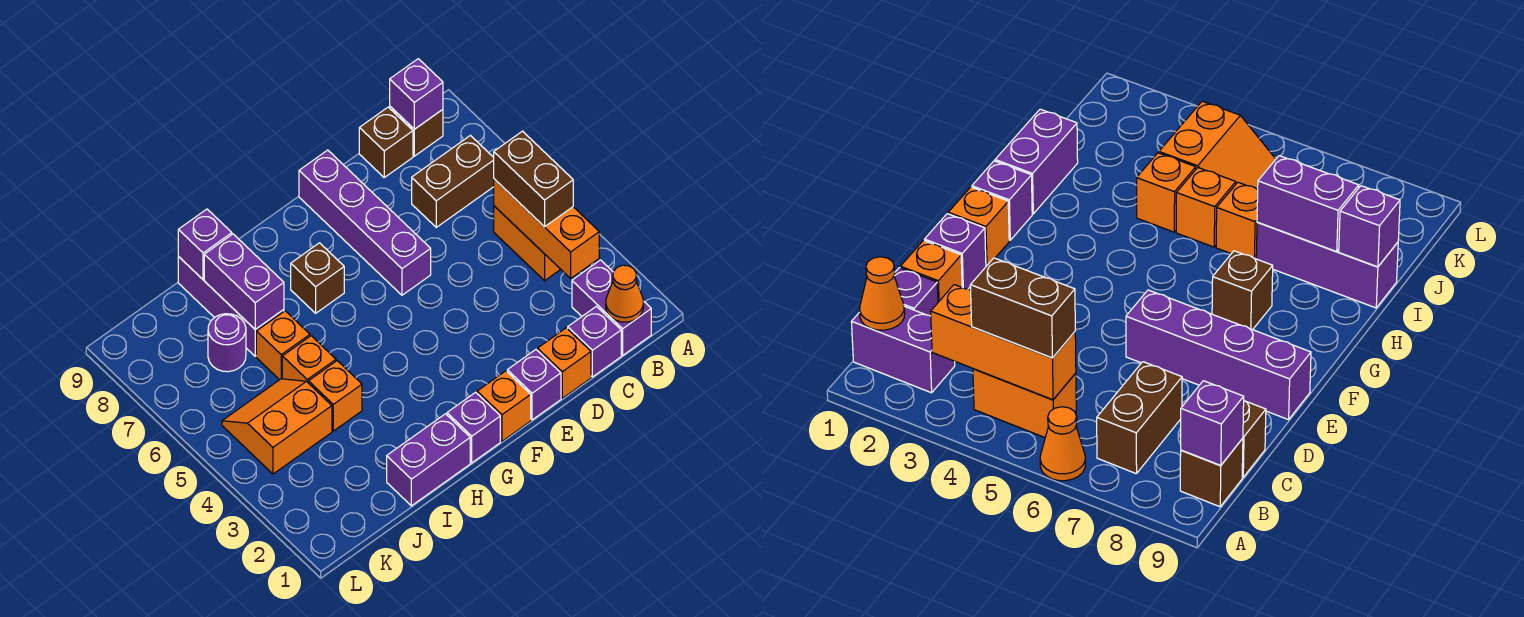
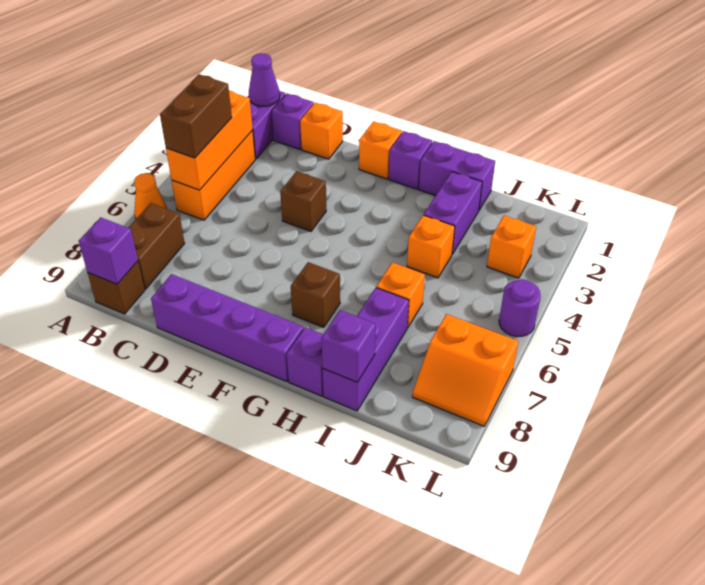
orange cone B1 level 2 -> purple cone B1 level 2
orange brick B4:B5 level 1 -> orange brick B3:B5 level 1
brown brick B7:C7 level 1 -> brown brick B7:B8 level 1
brown brick C9 level 1 -> brown brick E4 level 1
purple brick E1 level 1 -> purple brick H9 level 1
purple brick E6:E9 level 1 -> purple brick D9:G9 level 1
orange brick I5 level 1 -> orange brick K3 level 1
purple brick I7:I8 level 2 -> purple brick I2:I3 level 1
orange slope J4:K5 level 1 top 4 -> orange slope K7:L8 level 1 top 7
purple round brick J7 level 1 -> purple round brick L5 level 1

